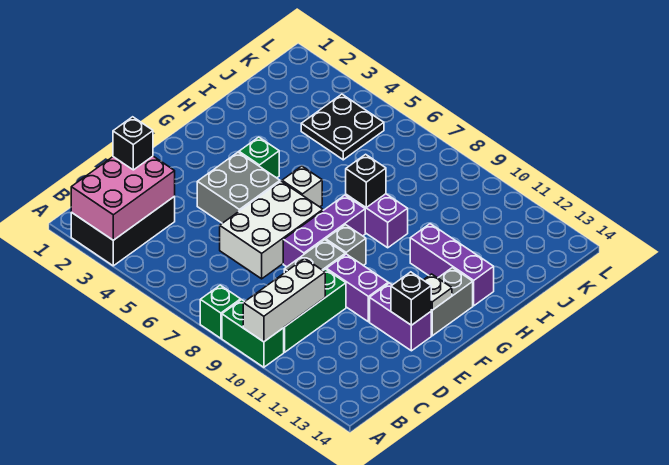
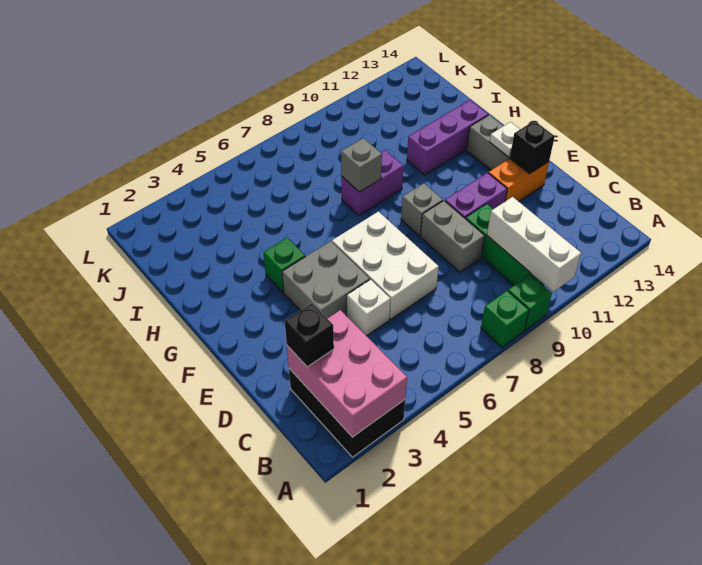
green brick A9:A10 level 1 -> green brick A9 level 1
purple brick E8:G8 level 1 -> none
purple brick E12:E13 level 1 -> orange brick E12:E13 level 1
white brick G6 level 1 -> white brick D5 level 1
black brick H8 level 2 -> grey brick H8 level 2
black plate J4:K5 level 1 -> none

